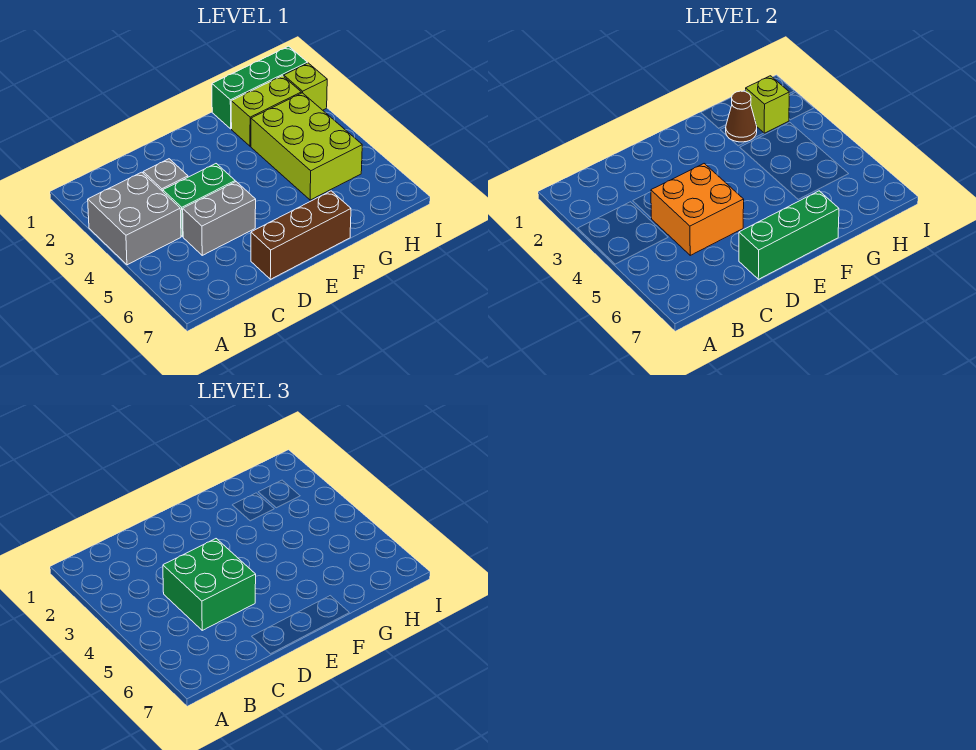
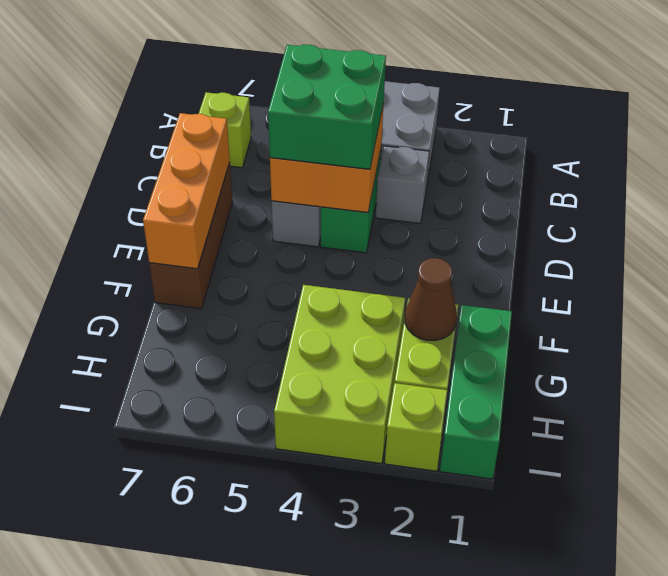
green brick D7:F7 level 2 -> orange brick D7:F7 level 2
lime brick G3:H5 level 1 -> lime brick G3:I4 level 1
lime brick H2 level 2 -> lime brick B7 level 1

